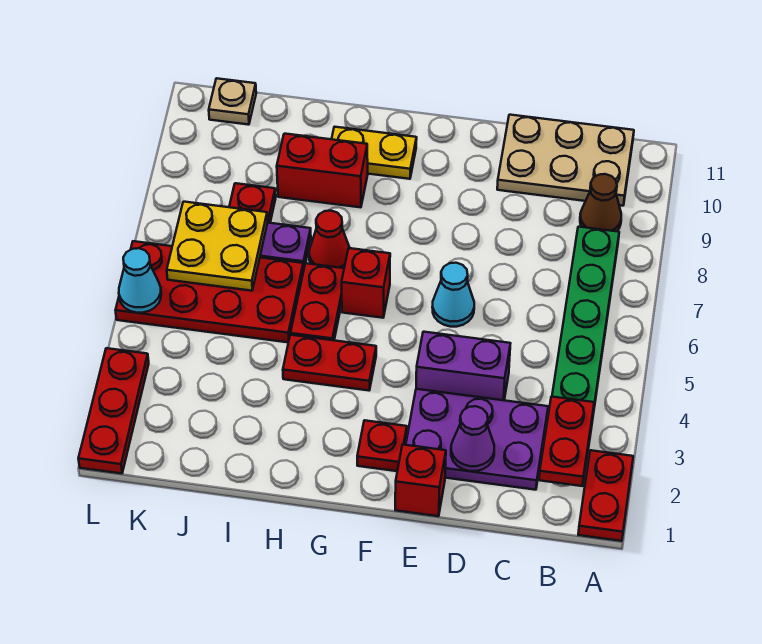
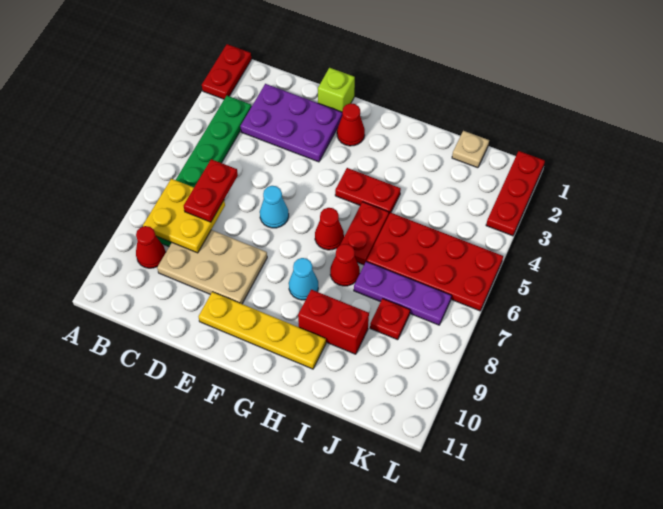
red plate B2:B3 level 2 -> red plate C6:C7 level 3
brown cone B9 level 1 -> red cone B9 level 1
tan plate B10:D11 level 1 -> tan plate C8:E9 level 1
purple cone D2 level 2 -> none
purple brick D4:E4 level 1 -> none
red brick E1 level 1 -> lime brick E1 level 1
red plate F2 level 1 -> red cone F2 level 1
red brick G6 level 1 -> red cone G6 level 1
yellow plate G10:H10 level 1 -> yellow plate E10:H10 level 1
yellow plate J6:K7 level 2 -> yellow plate B7:C8 level 2
tan plate K11 level 1 -> tan plate J1 level 1
cyan cone L5 level 2 -> cyan cone G8 level 1

